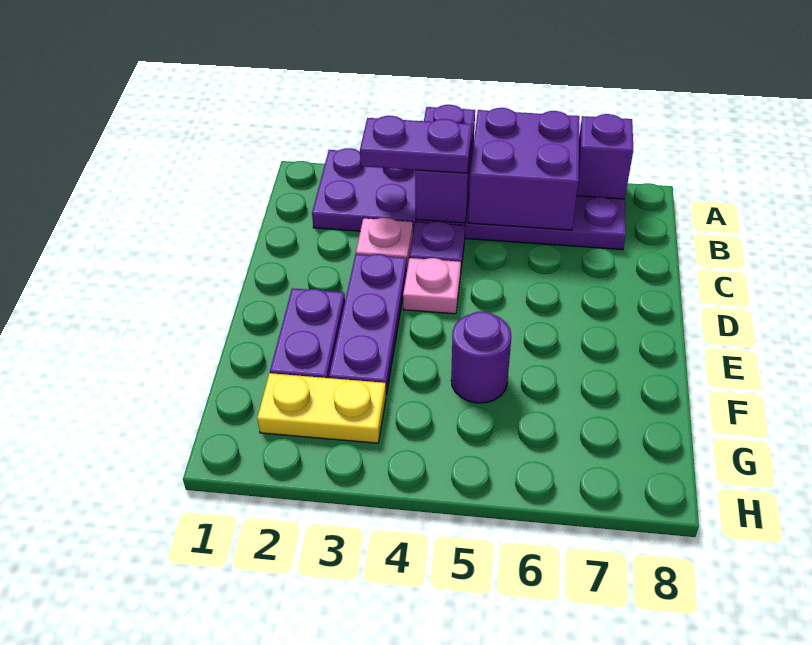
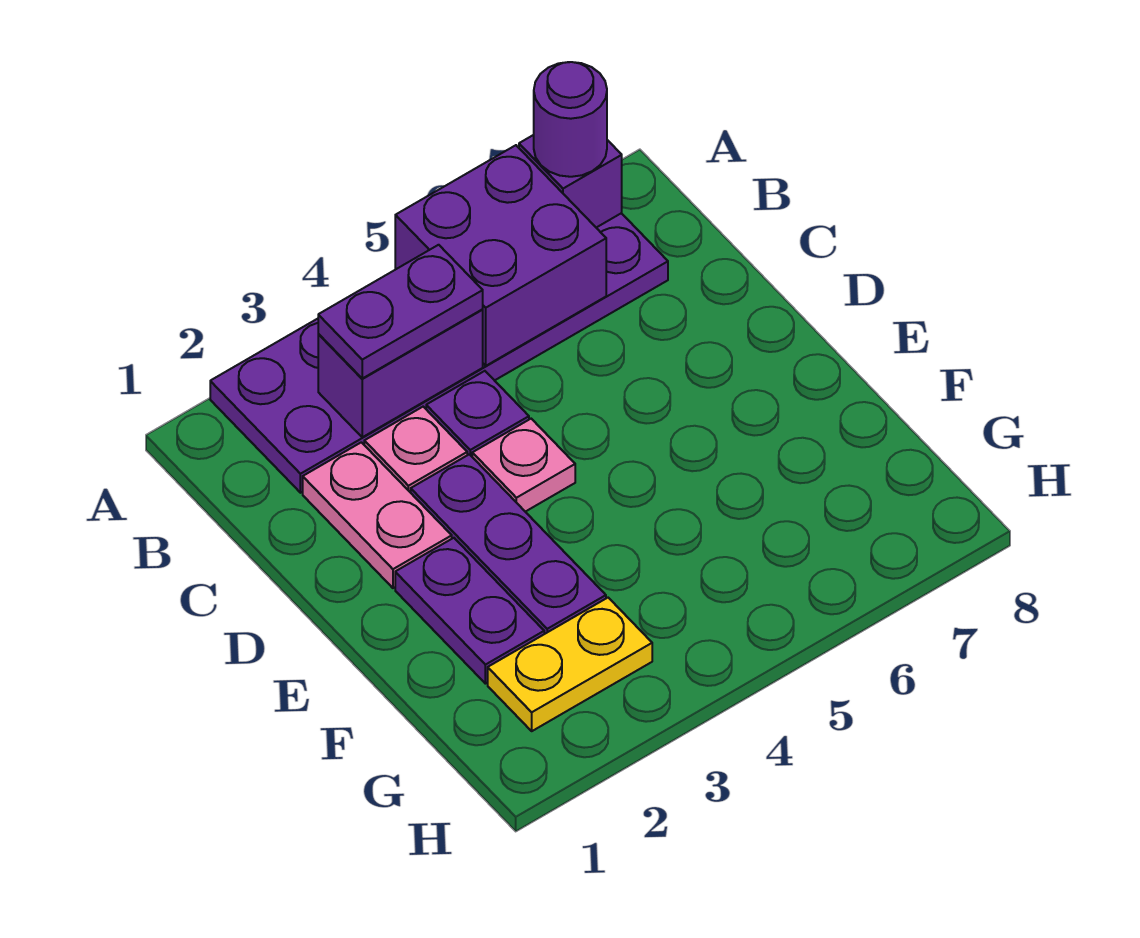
purple brick A4:B4 level 2 -> purple brick B3:B4 level 2
none -> pink plate C2:D2 level 1
purple round brick F5 level 1 -> purple round brick A7 level 3

